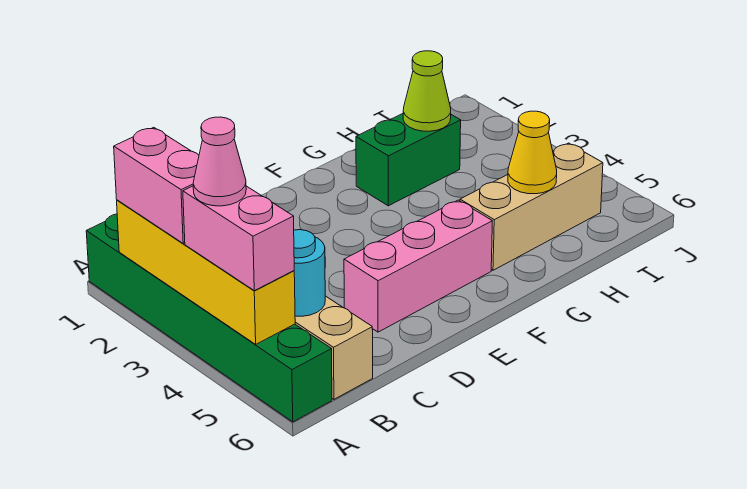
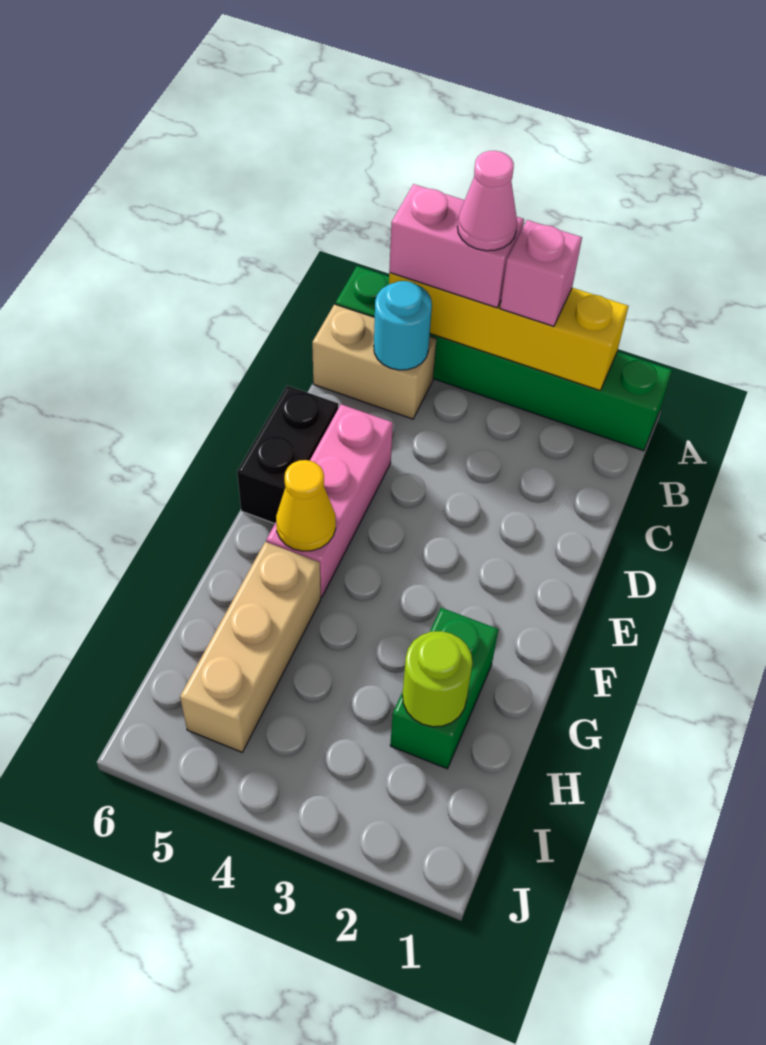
pink brick A2:A3 level 3 -> pink brick A3 level 3
none -> black brick D6:E6 level 1
lime cone H2 level 2 -> lime round brick H2 level 2
yellow cone H5 level 2 -> yellow cone F5 level 2

